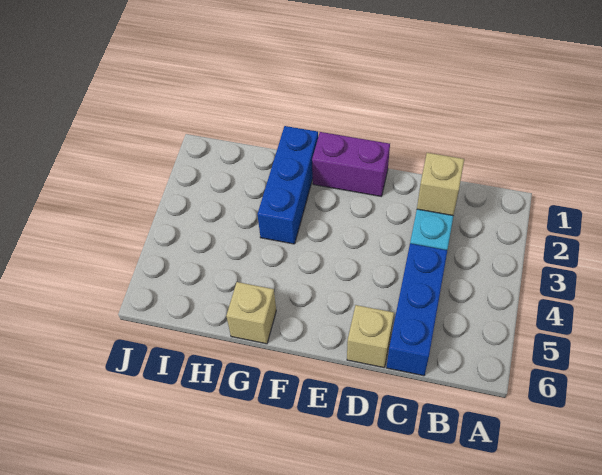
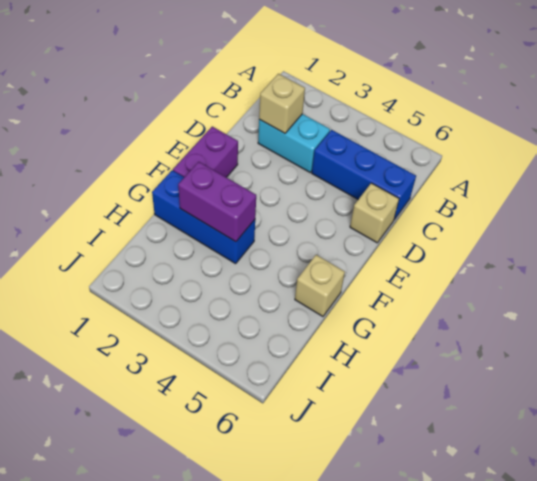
none -> purple brick G2:G3 level 2

